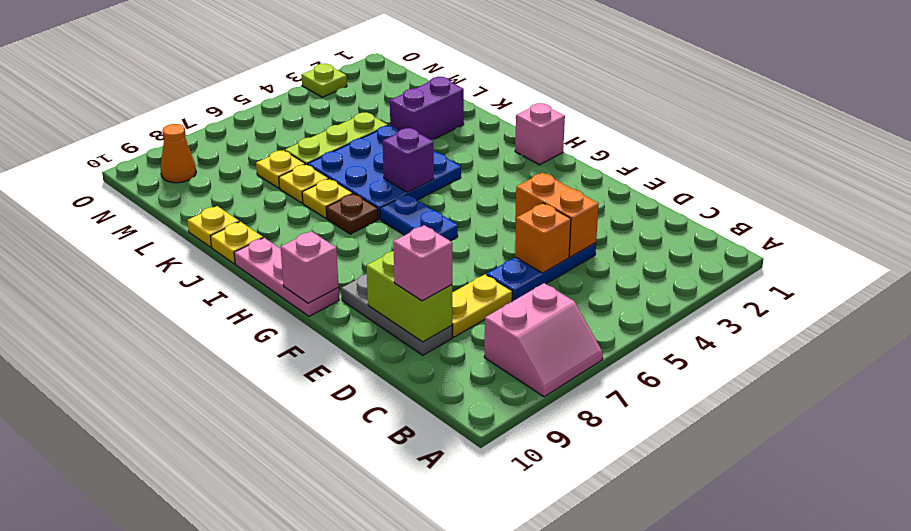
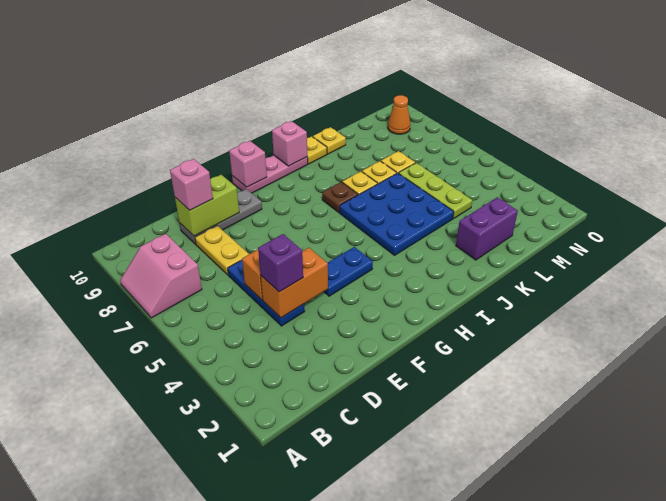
blue plate G6:H6 level 1 -> blue plate F4:G4 level 1
pink brick H1 level 1 -> pink brick I10 level 2
purple brick I5 level 2 -> purple brick D4 level 3
purple brick K2:K3 level 1 -> purple brick K2:L2 level 1
lime plate O3 level 1 -> none

